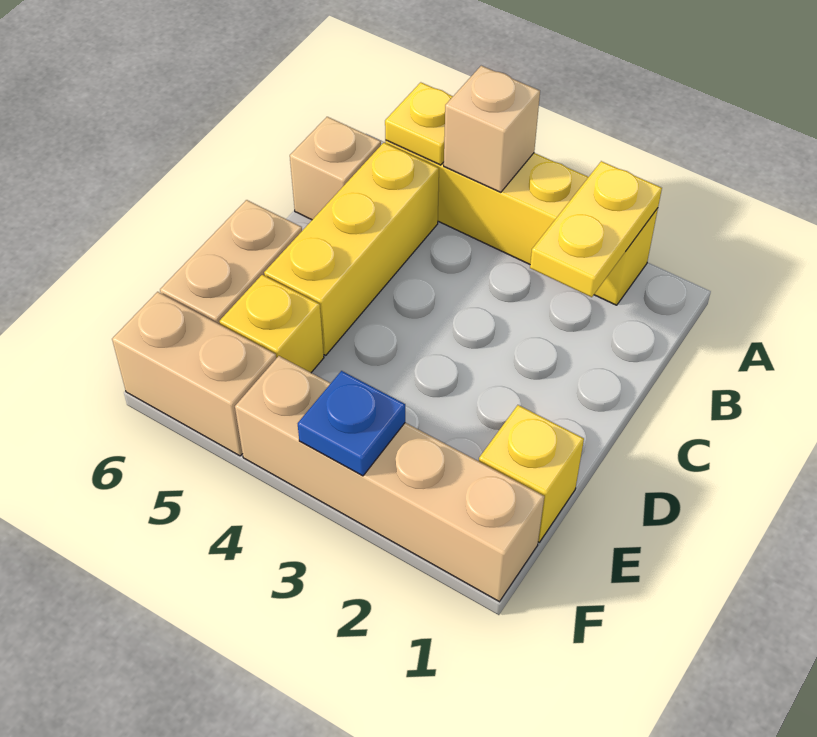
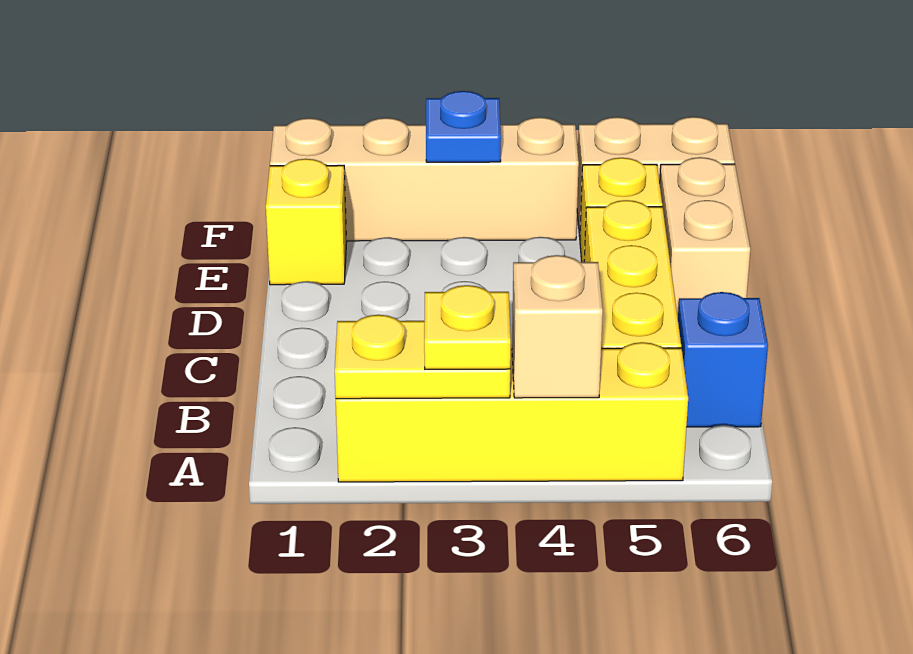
yellow plate A2:B2 level 2 -> yellow plate A2:A3 level 2
yellow plate A5 level 2 -> yellow plate A3 level 3
tan brick B6 level 1 -> blue brick B6 level 1

